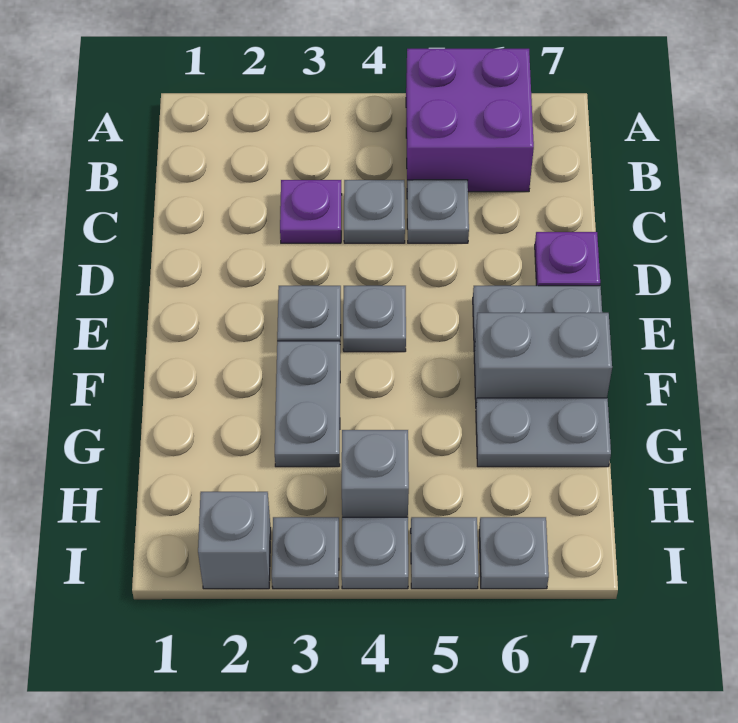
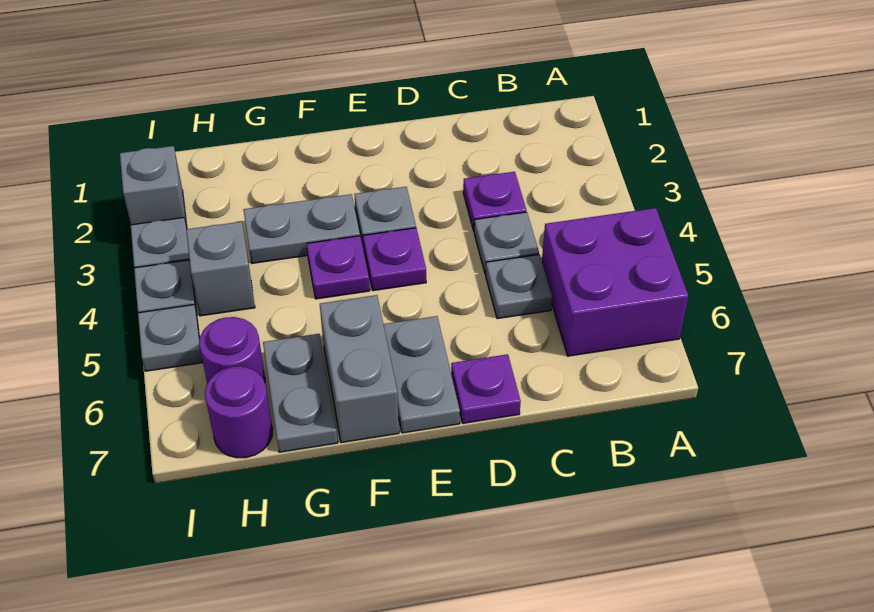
grey plate E4 level 1 -> purple plate E4 level 1
none -> purple plate F4 level 1
none -> purple round brick H6 level 1
none -> purple round brick H7 level 1
grey plate I6 level 1 -> none

